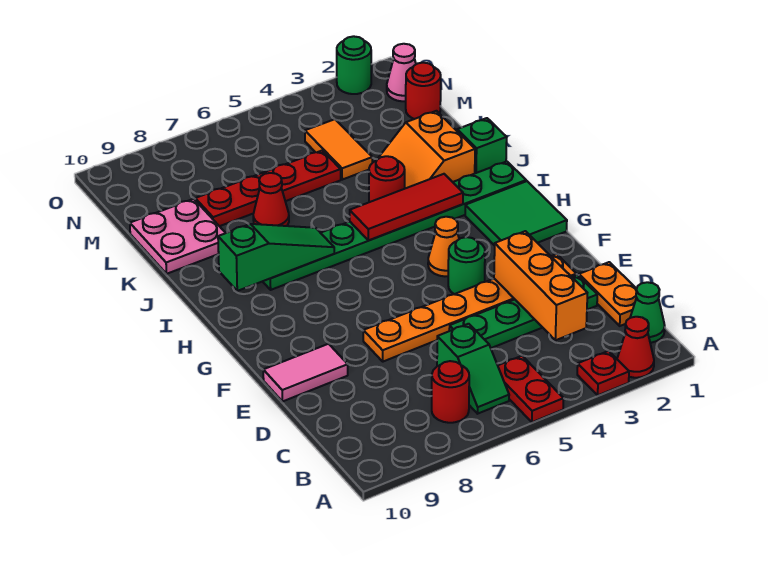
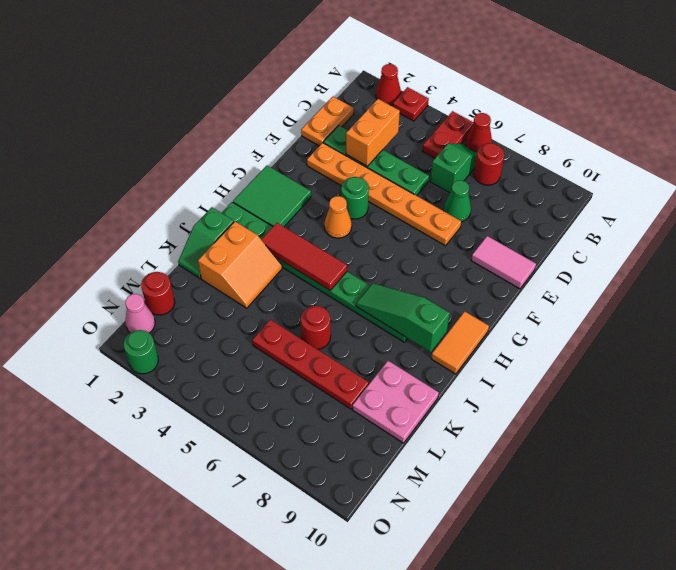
green cone B1 level 1 -> green cone D7 level 1
orange brick C3:E3 level 2 -> orange brick C3:D3 level 2
red round brick J4 level 1 -> red round brick K6 level 1
red cone K7 level 1 -> red cone A6 level 1
orange tile L4:M4 level 1 -> orange tile H10:I10 level 1

